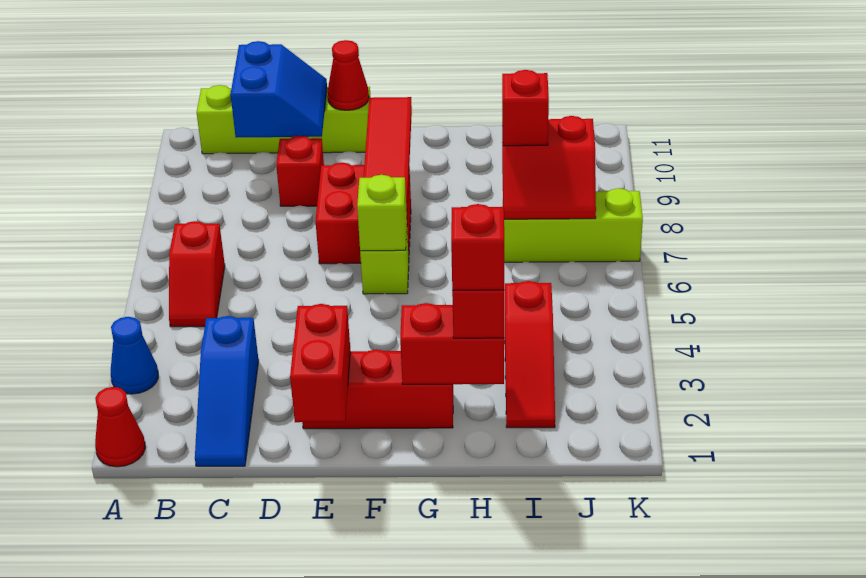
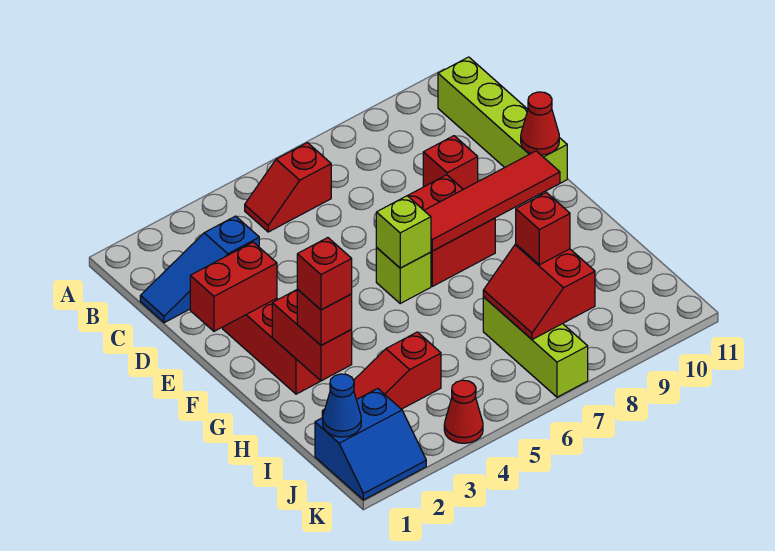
red cone A1 level 1 -> red cone K4 level 1
blue cone A3 level 1 -> blue cone J1 level 2
blue slope C10:D11 level 2 top C -> blue slope J1:K2 level 1 top J

